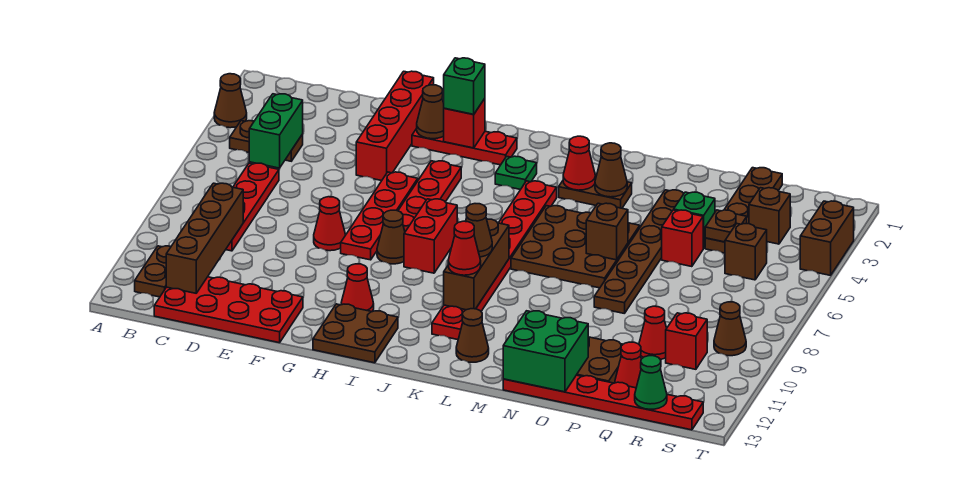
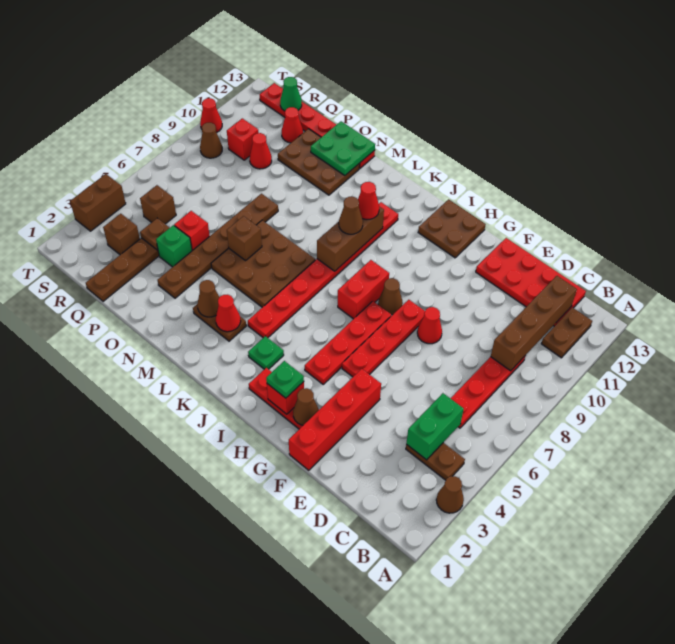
green brick H2 level 3 -> green plate H2 level 3
red cone H11 level 1 -> red cone T10 level 1
brown cone L12 level 1 -> none
green brick N12:O13 level 2 -> green plate N12:O13 level 2

